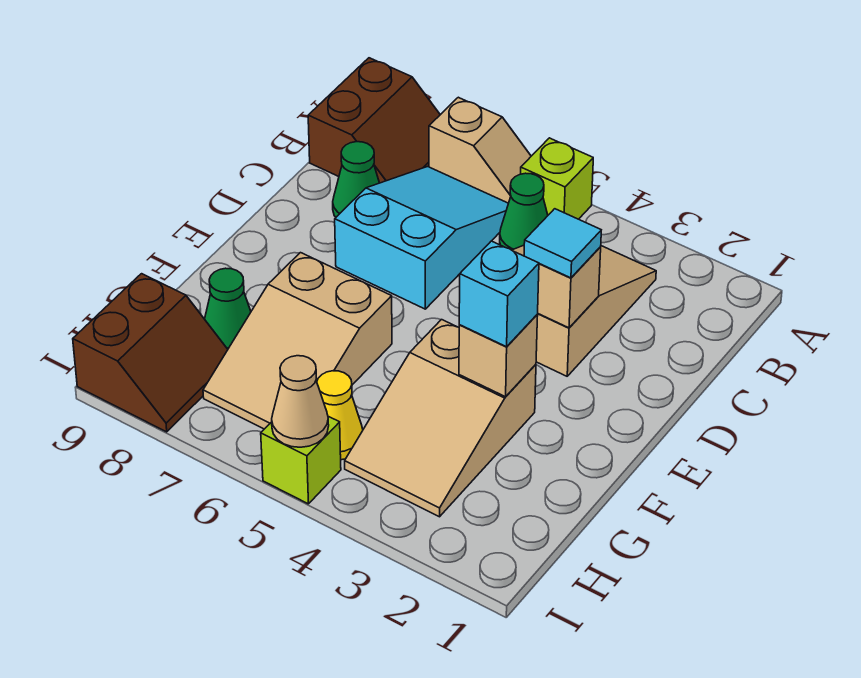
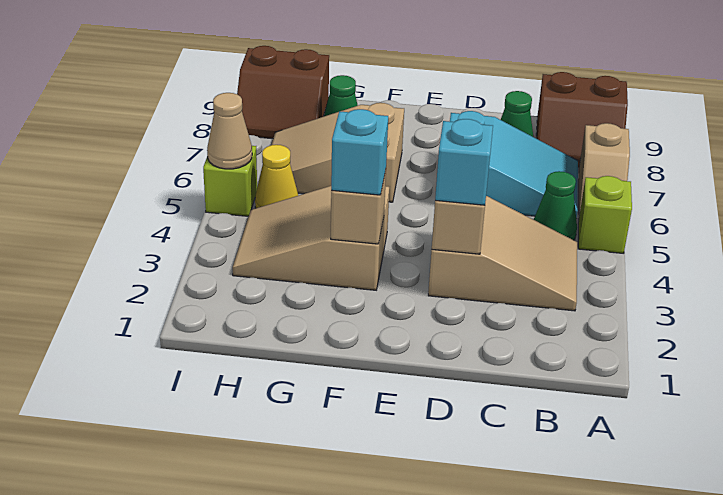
cyan tile D3 level 3 -> cyan brick D3 level 3

